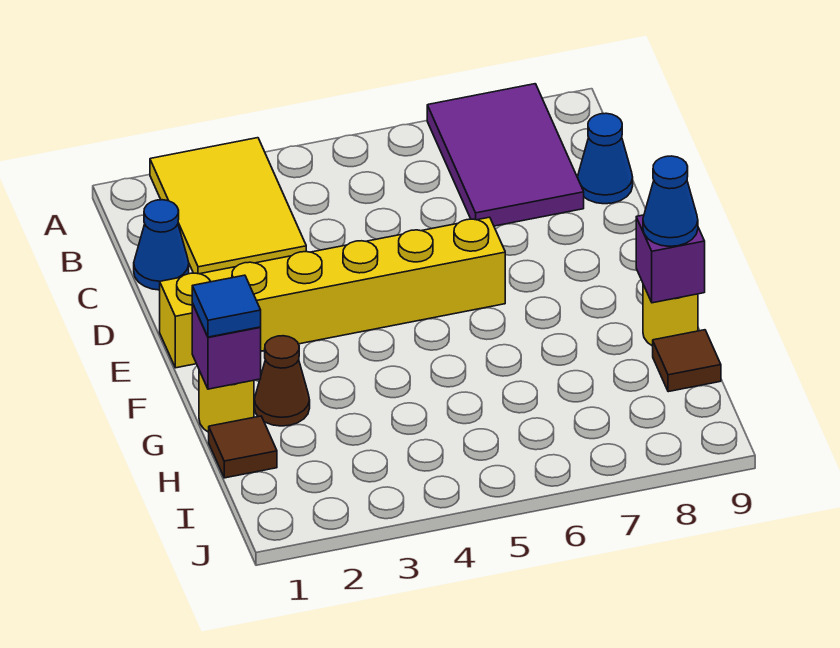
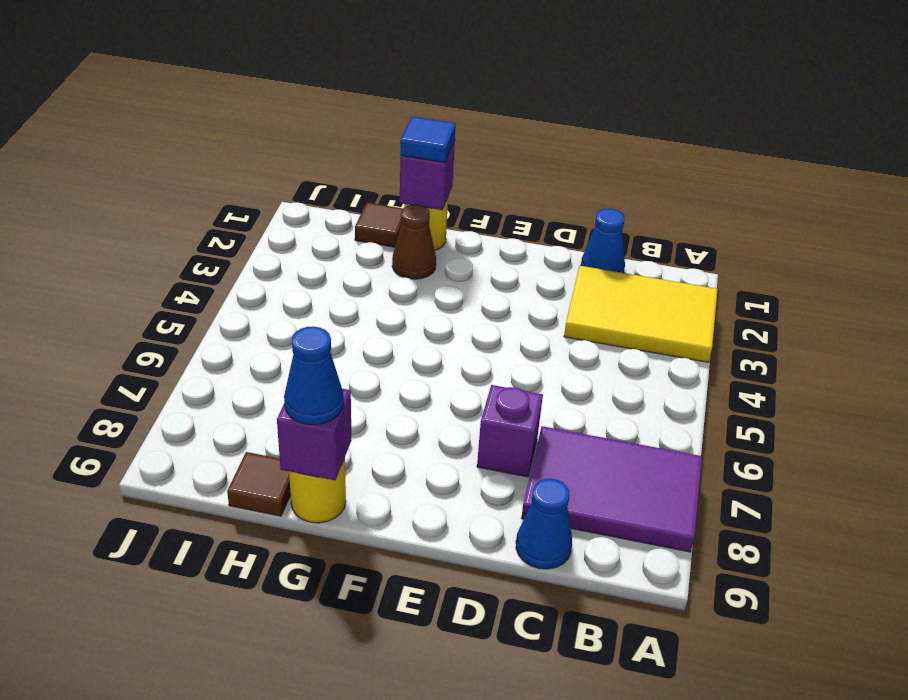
none -> purple brick D7 level 1
yellow brick E1:E6 level 1 -> none

